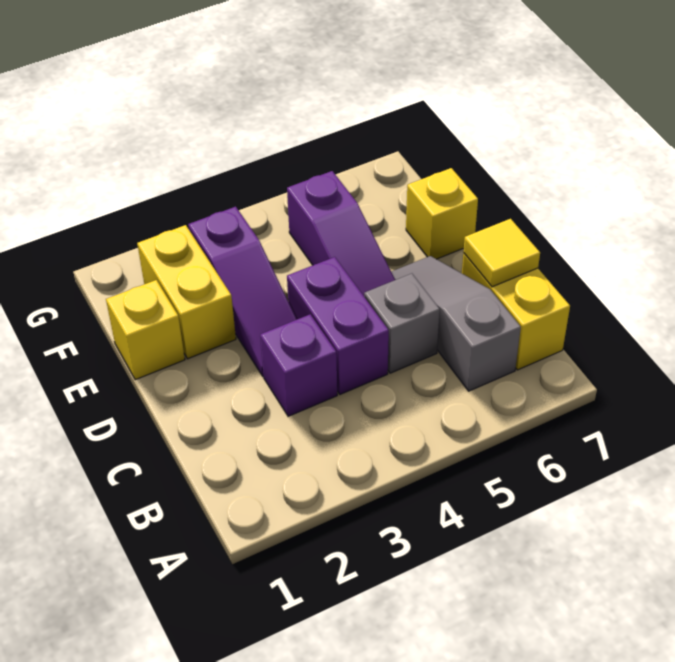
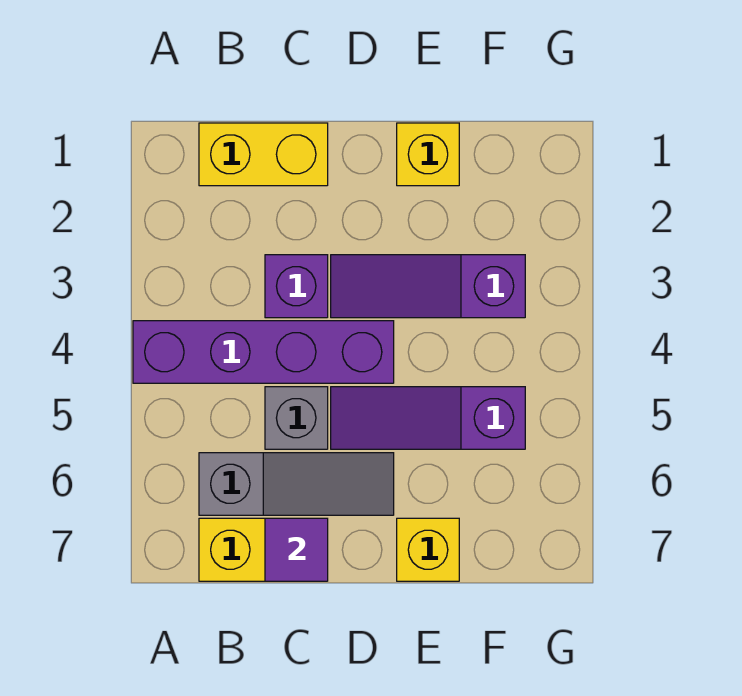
purple brick C4:D4 level 1 -> purple brick A4:D4 level 1
yellow tile C7 level 2 -> purple tile C7 level 2
yellow brick E2:F2 level 1 -> yellow brick B1:C1 level 1

